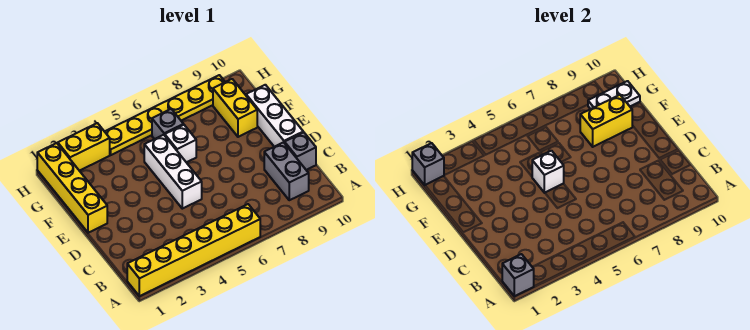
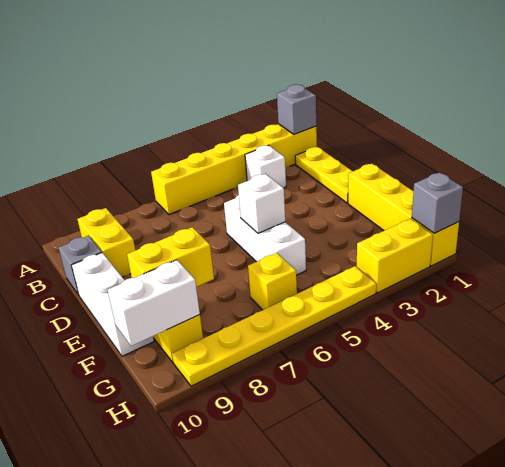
none -> yellow plate B1:D1 level 1
grey brick B9:C9 level 1 -> yellow brick B9:C9 level 1
white brick F6 level 1 -> white brick B3 level 1
grey brick G6 level 1 -> yellow brick G6 level 1
white plate G9:G10 level 2 -> white brick G9:G10 level 2

